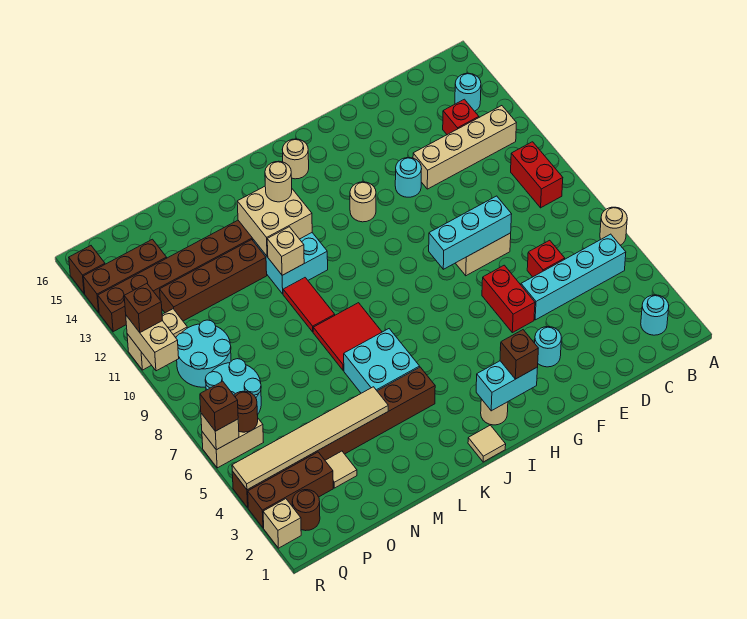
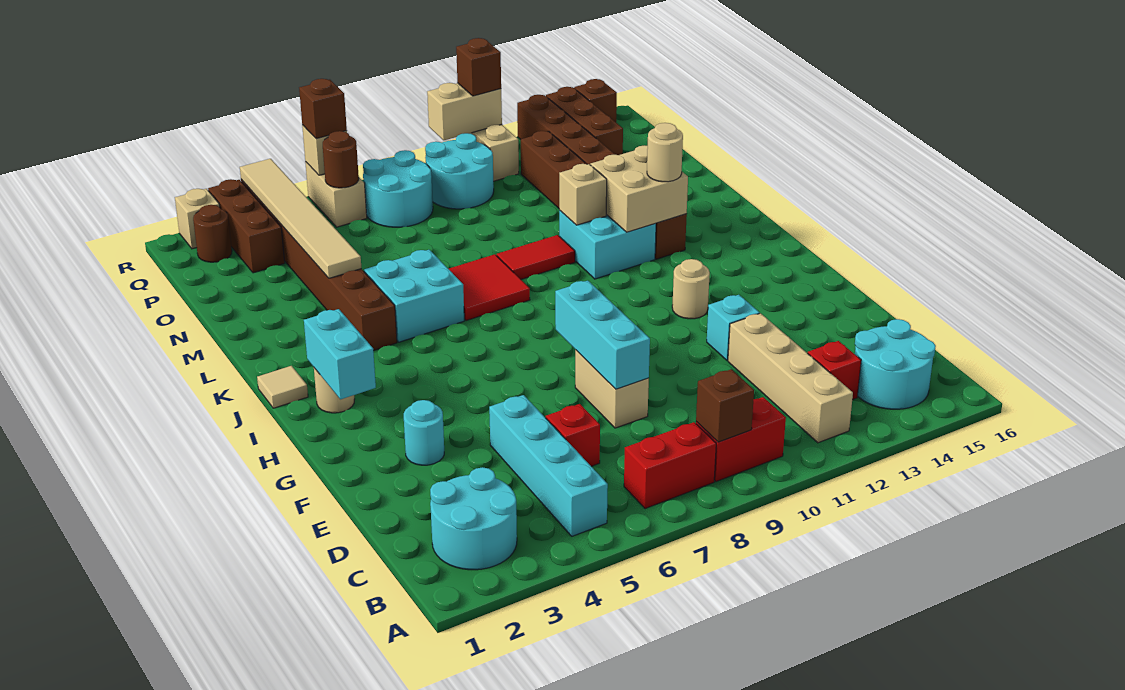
tan round brick A6 level 1 -> none
cyan round brick B2 level 1 -> cyan round brick B2:C3 level 1
cyan round brick B14 level 1 -> cyan round brick B14:C15 level 1
red brick F5:F6 level 1 -> red brick B7:B8 level 1
cyan round brick F12 level 1 -> cyan brick F12 level 1
brown brick H2 level 3 -> brown brick B9 level 2
tan round brick I15 level 1 -> none
tan tile O3 level 1 -> none

